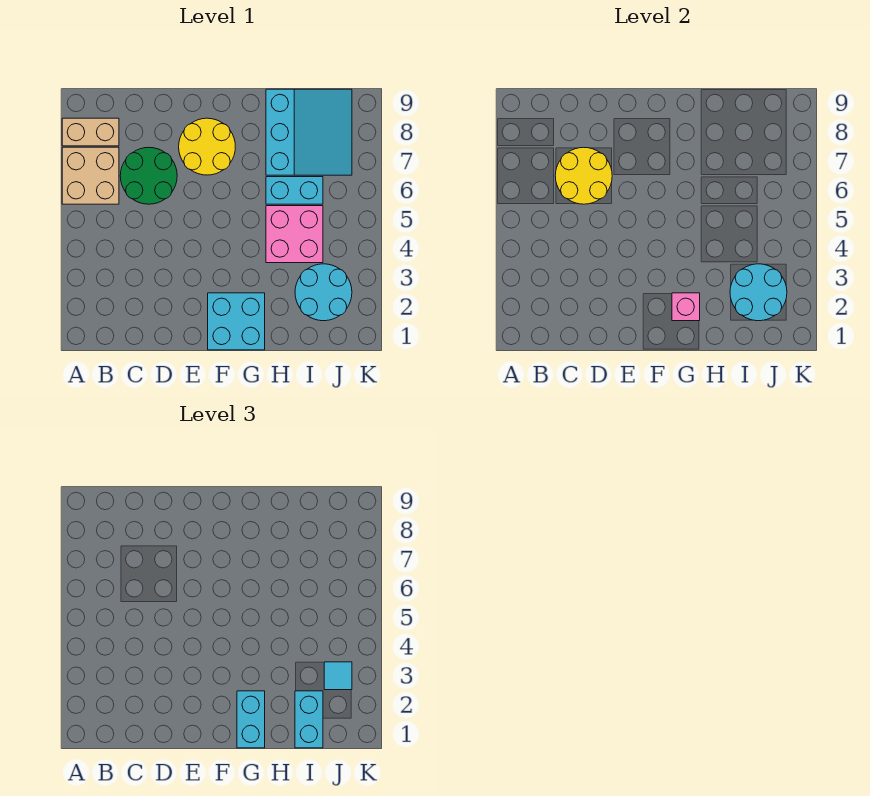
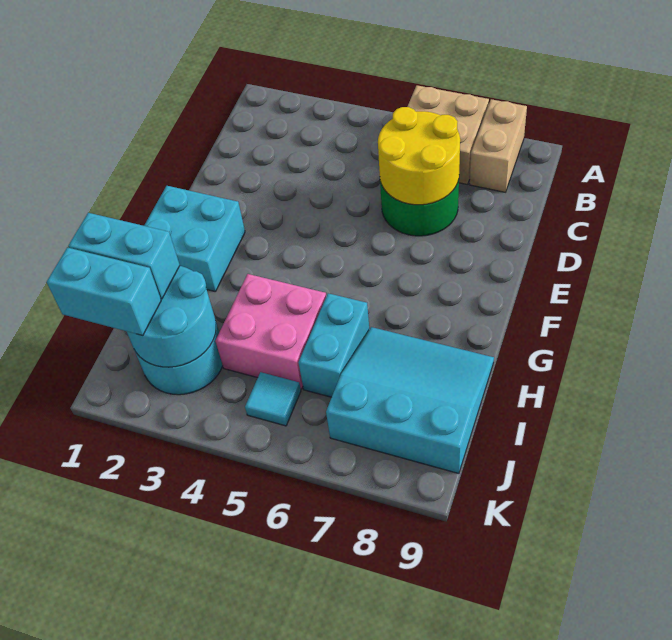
yellow round brick E7:F8 level 1 -> none
cyan brick G1:G2 level 3 -> cyan brick J1:J2 level 3
pink brick G2 level 2 -> none
cyan slope H7:J9 level 1 top H -> cyan slope H7:J9 level 1 top J
cyan tile J3 level 3 -> cyan tile J5 level 1

